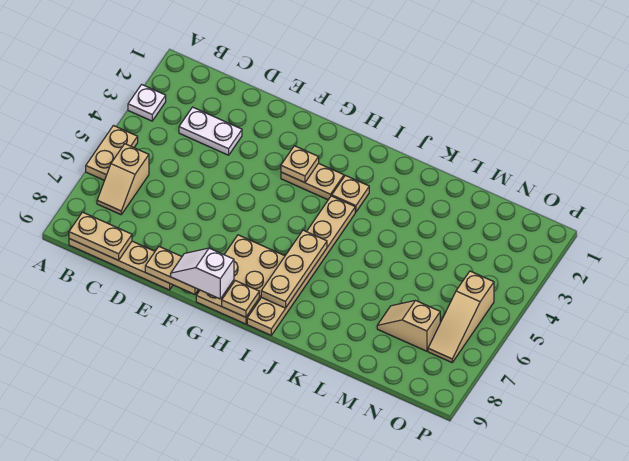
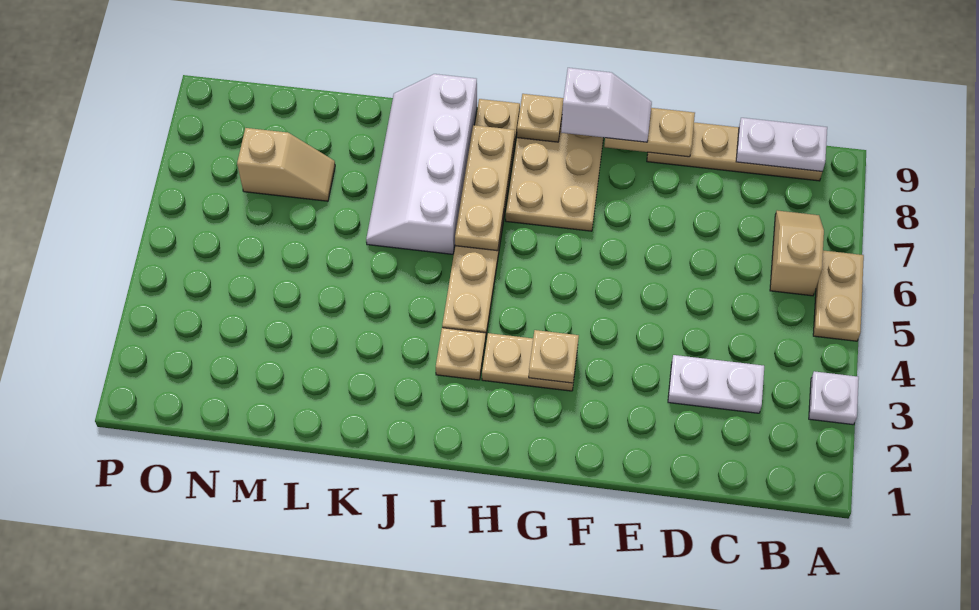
tan plate B9:C9 level 2 -> white plate B9:C9 level 2
none -> white slope J6:K9 level 1 top J
tan slope O5:O7 level 1 top 5 -> none

